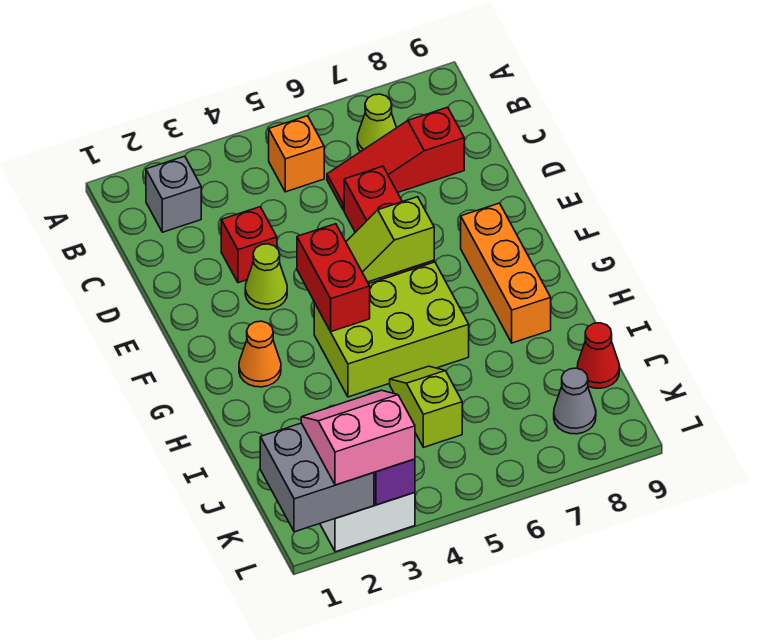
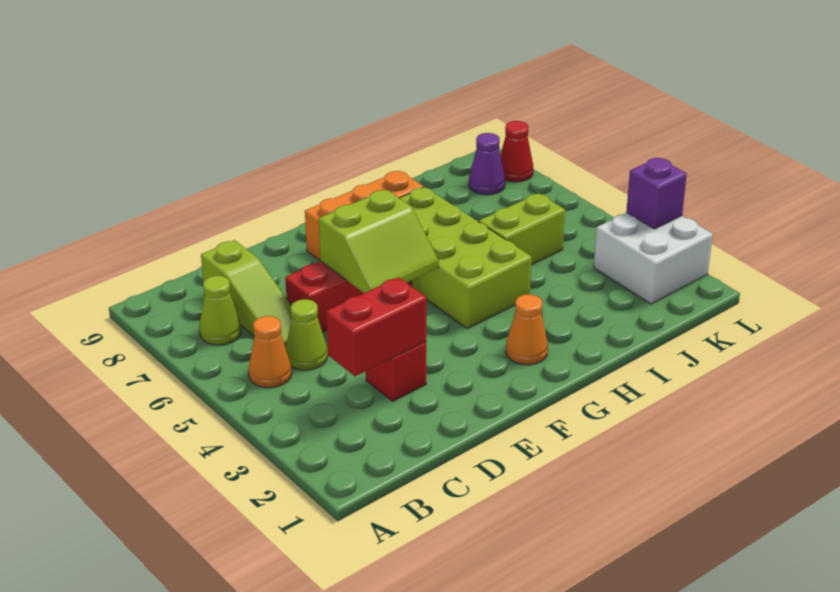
grey brick B2 level 1 -> none
orange brick B5 level 1 -> orange cone B5 level 1
red slope C6:C8 level 1 top 8 -> lime slope C6:C8 level 1 top 8
lime cone E3 level 1 -> lime cone C5 level 1
red brick F4:G4 level 2 -> red brick C3:D3 level 2
lime slope F5:F6 level 2 top 6 -> lime slope E5:F6 level 2 top 6
lime brick G4:H6 level 1 -> lime brick G4:H7 level 1
lime slope I5:J5 level 1 top J -> lime brick I5:J5 level 1
red cone J9 level 1 -> red cone L8 level 1
grey brick K1:L2 level 2 -> none
pink slope K2:L3 level 3 top L -> none
grey cone K8 level 1 -> purple cone K8 level 1

